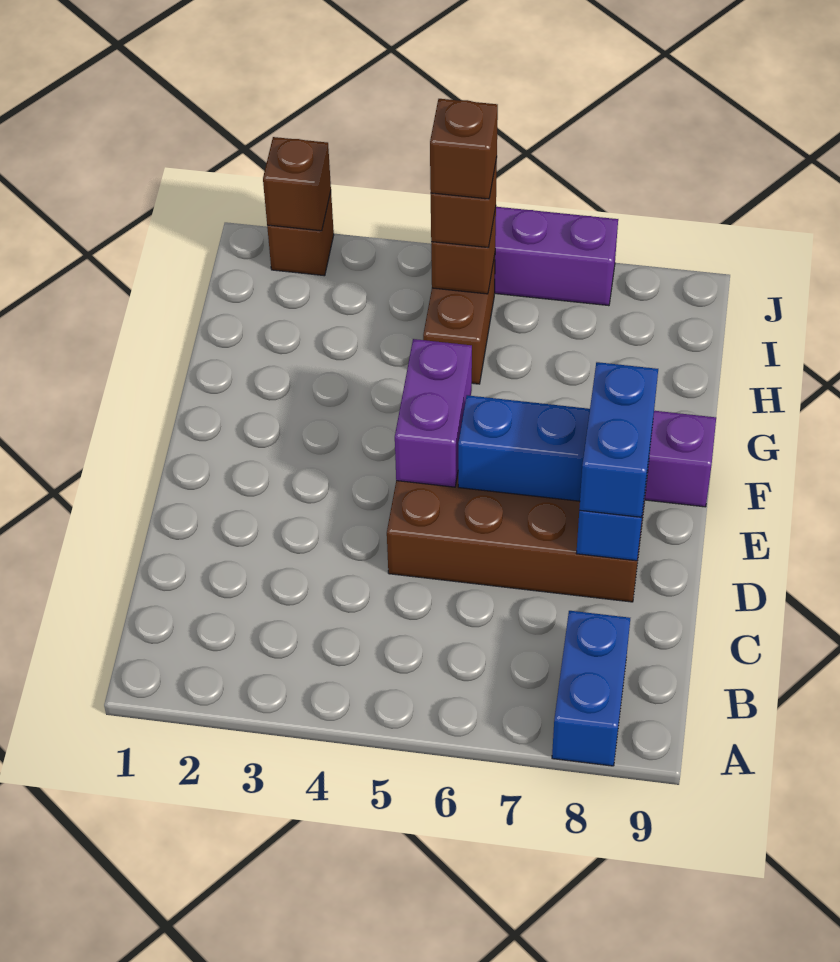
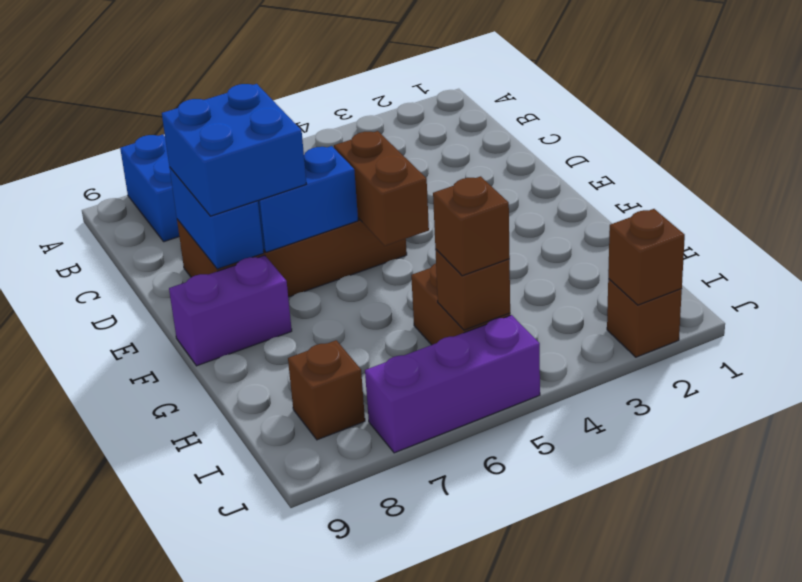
blue brick D8:E8 level 3 -> blue brick D7:E8 level 3
purple brick E5:F5 level 2 -> brown brick E5:F5 level 2
brown brick I5 level 4 -> brown brick I8 level 1

